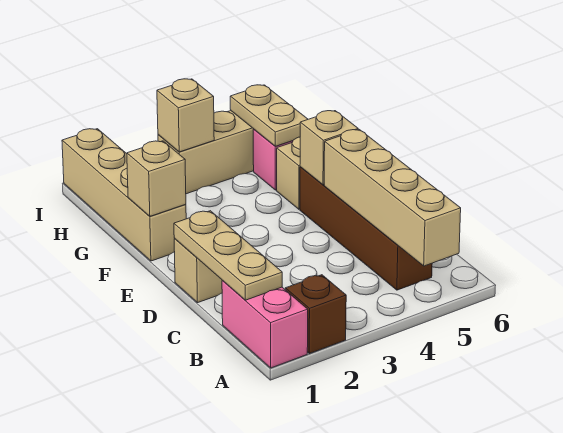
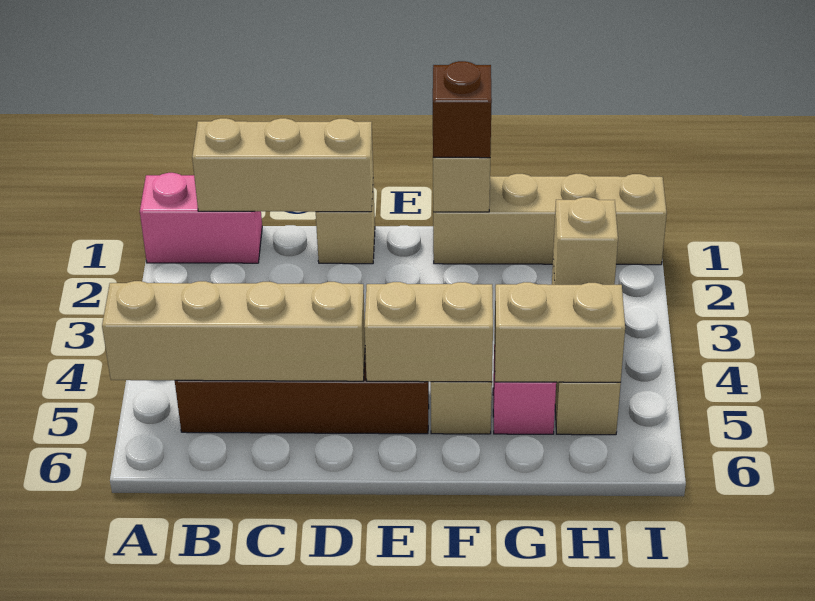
brown brick A2 level 1 -> brown brick F1 level 3
tan plate B1:D1 level 2 -> tan brick B1:D1 level 2
tan brick E5 level 2 -> tan brick E5:F5 level 2
tan plate G5:H5 level 2 -> tan brick G5:H5 level 2

